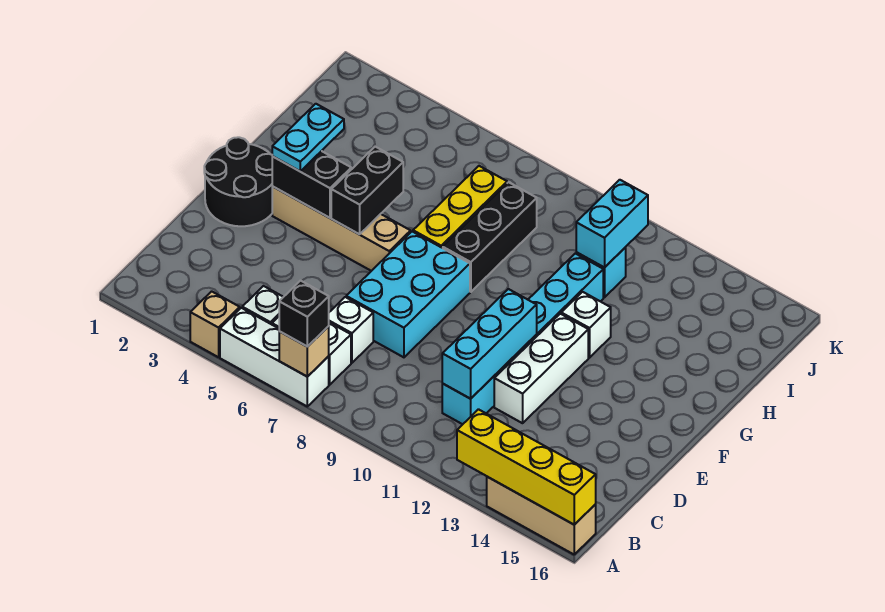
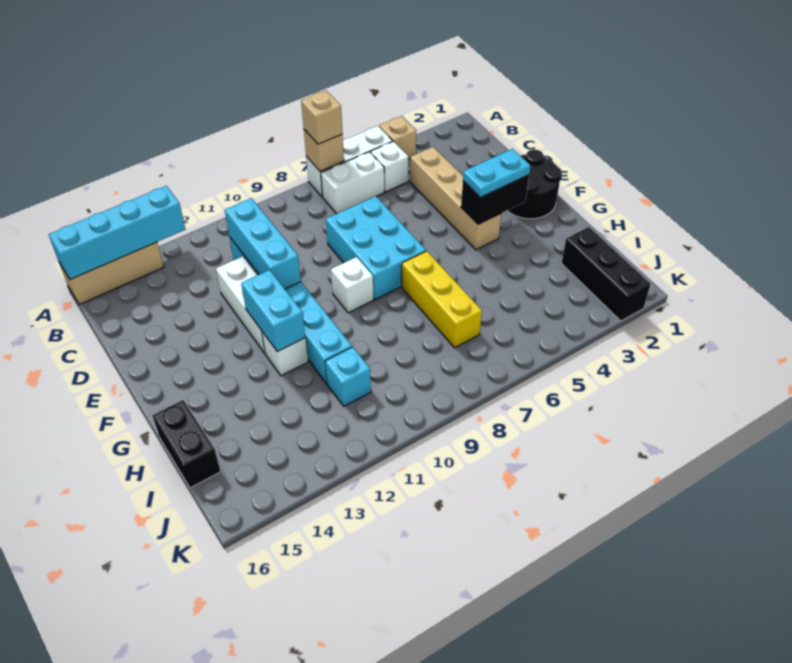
black brick A7 level 3 -> tan brick A7 level 3
yellow brick A13:A16 level 2 -> cyan brick A13:A16 level 2
white brick C7 level 1 -> white brick F9 level 1
tan brick F3:F6 level 1 -> tan brick C4:F4 level 1
cyan plate F3:G3 level 3 -> cyan plate F3:F4 level 3
black brick F5:G5 level 2 -> black brick H16:I16 level 1
black brick G8:I8 level 1 -> black brick I2:K2 level 1
cyan brick I11:J11 level 2 -> cyan brick F12:G12 level 2

